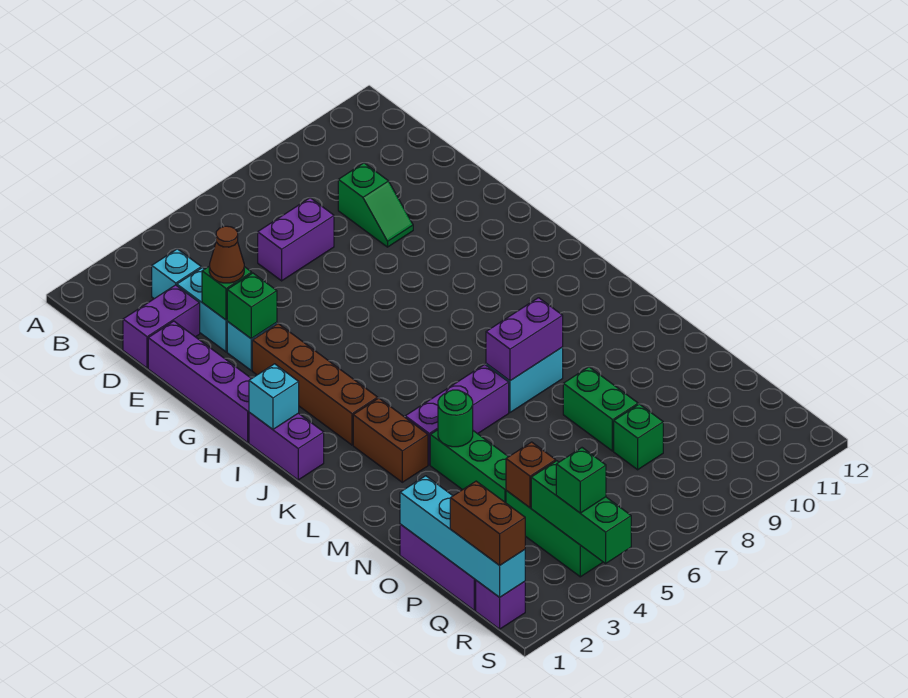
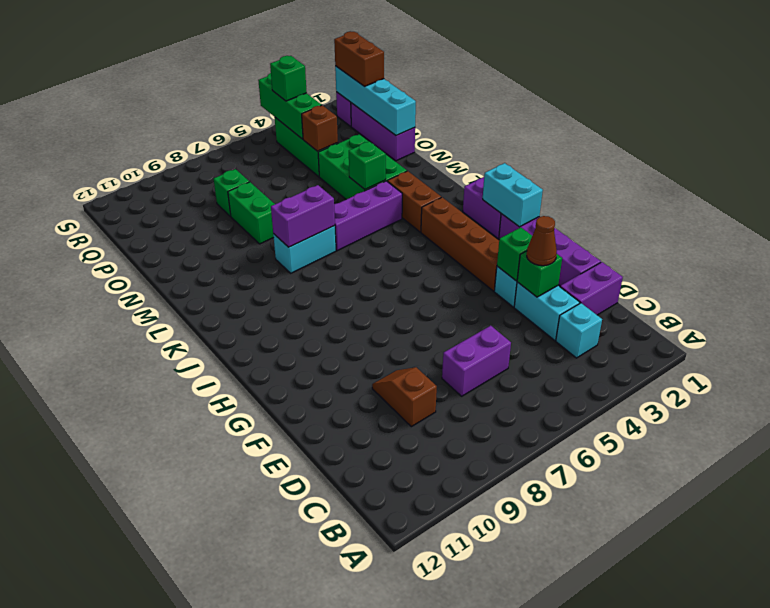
green slope D9:E9 level 1 top D -> brown slope D9:E9 level 1 top D
cyan brick I1 level 2 -> cyan brick H1:I1 level 2
green brick M4:O4 level 1 -> green brick M3:O4 level 1
green round brick M4 level 2 -> green brick M4 level 2

